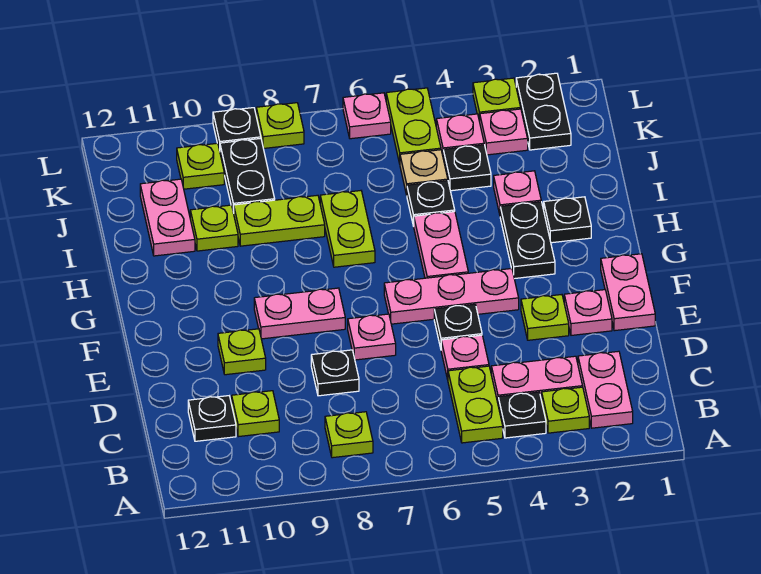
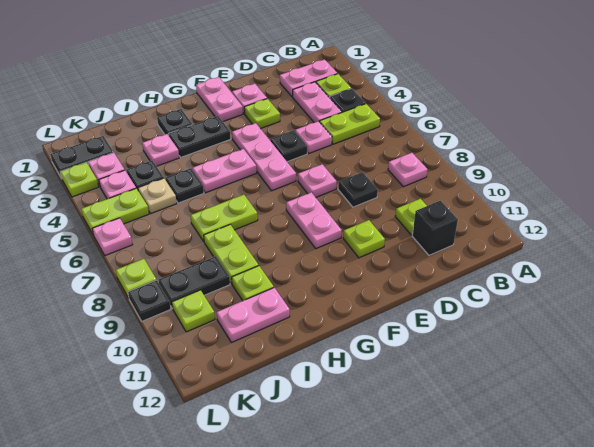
lime plate B8 level 1 -> pink plate B8 level 1
black plate C11 level 1 -> black brick C11 level 1
pink plate E1:F1 level 1 -> pink plate F1:F2 level 1

